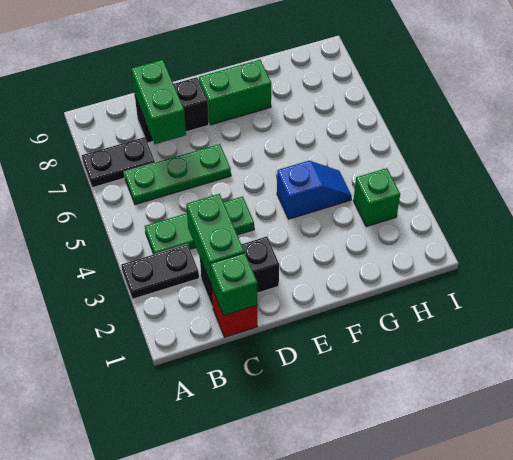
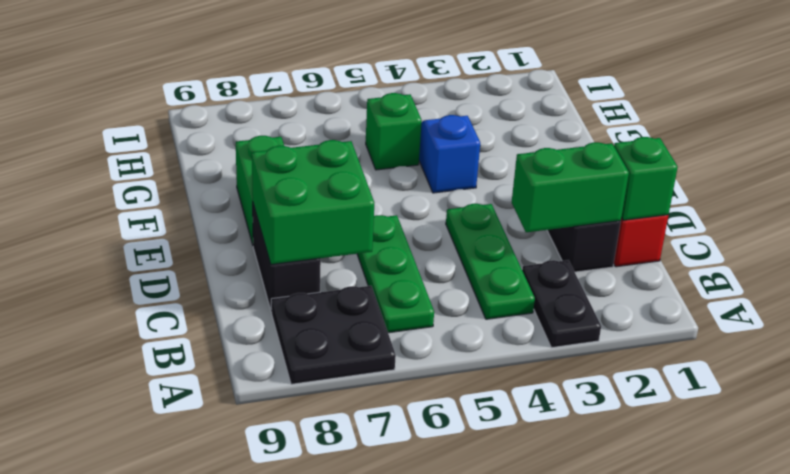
black plate A7:B7 level 1 -> black plate A7:B8 level 1
green brick C7:C8 level 2 -> green brick C7:D8 level 2
green brick H3 level 1 -> green brick G5 level 1

